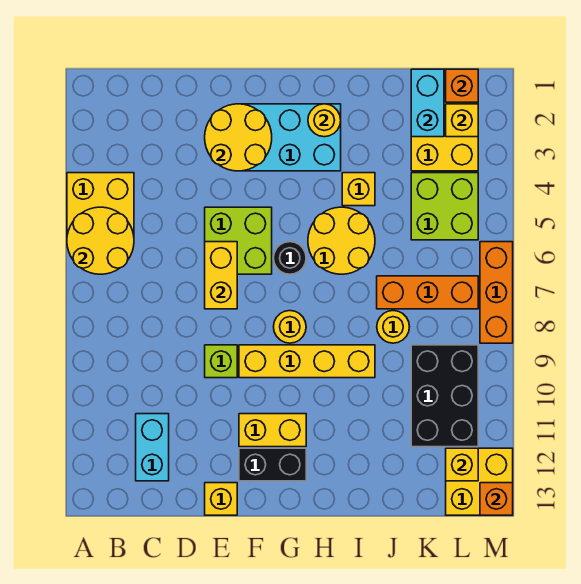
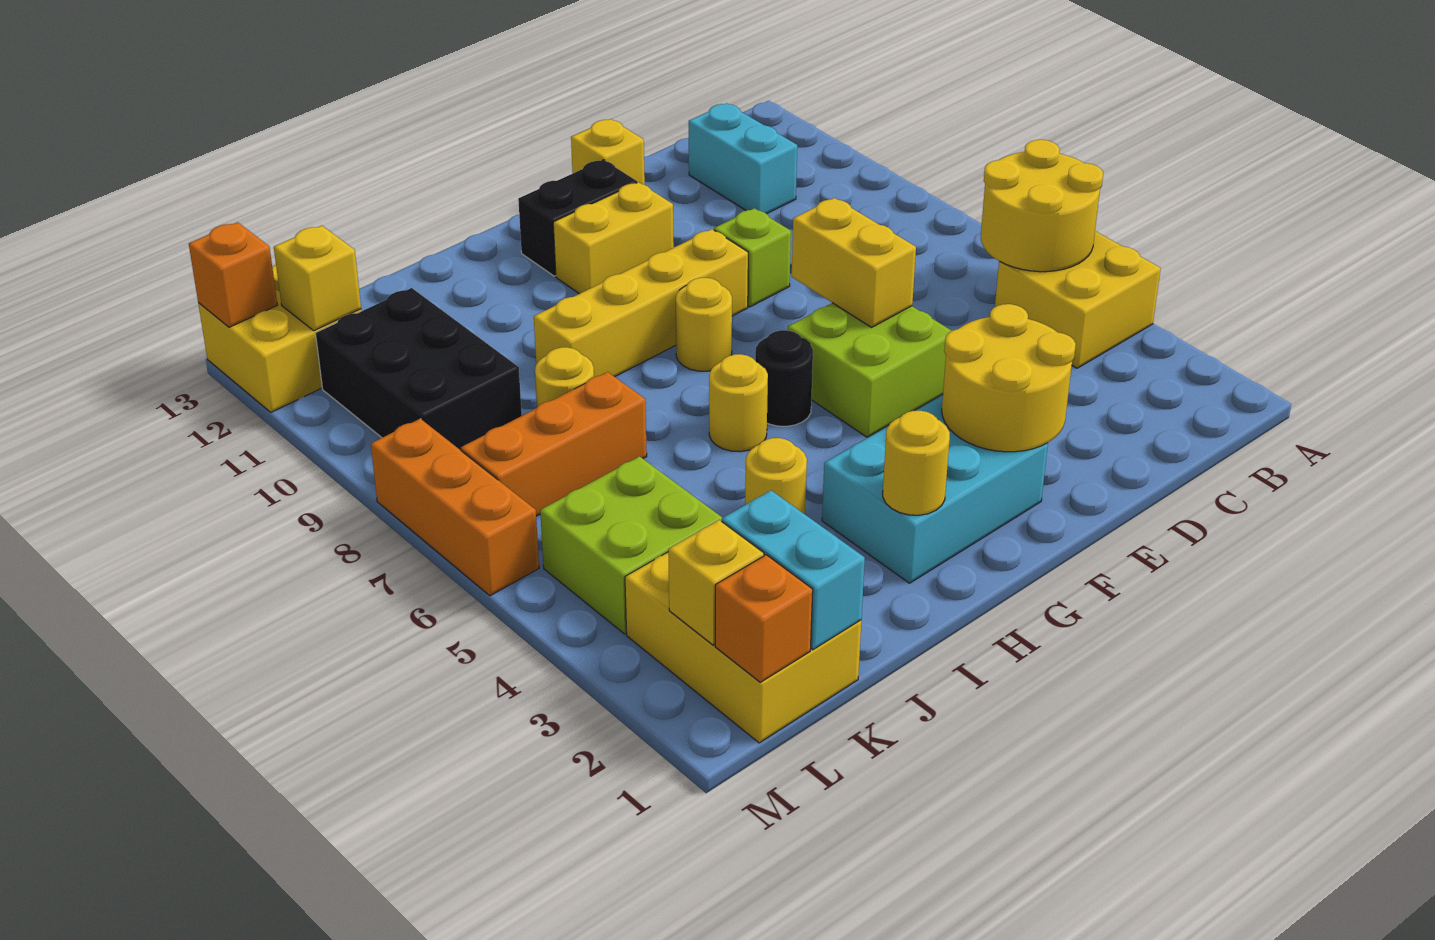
yellow round brick H5:I6 level 1 -> yellow round brick H6 level 1
yellow brick I4 level 1 -> yellow round brick I4 level 1

